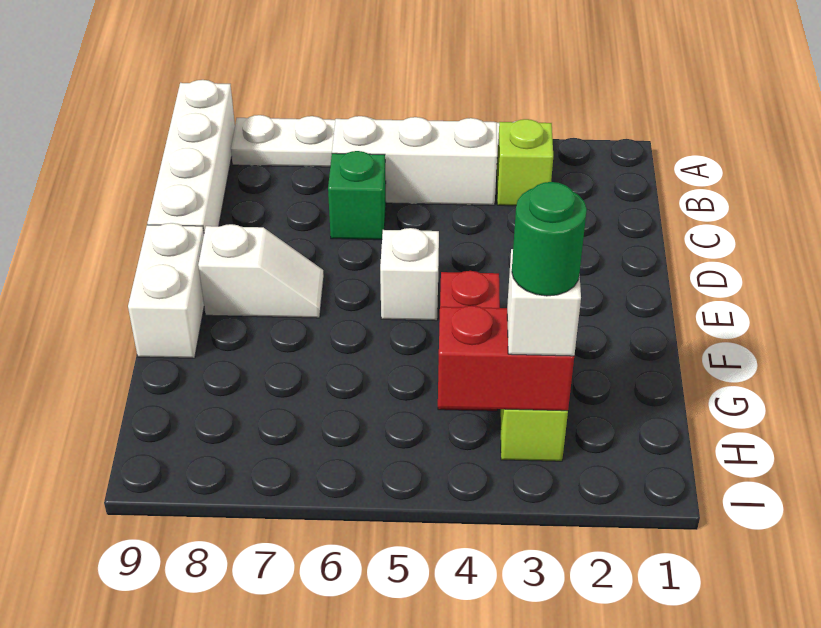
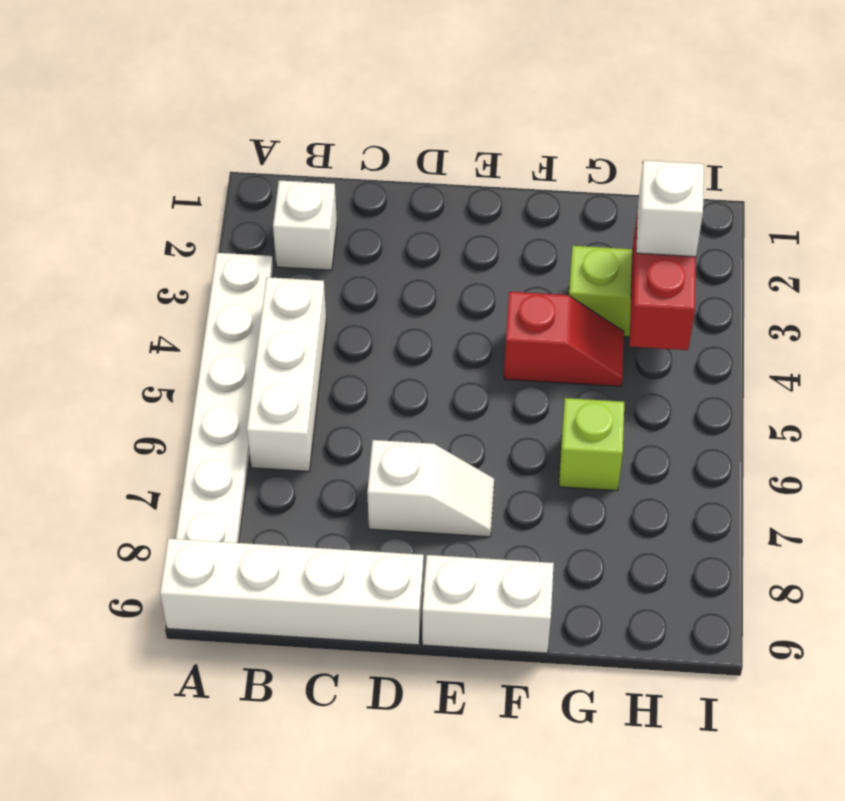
lime brick B3 level 1 -> lime brick G6 level 1
green brick C6 level 1 -> none
white brick E5 level 1 -> white brick B2 level 1
white slope E7:E8 level 1 top 8 -> white slope D7:E7 level 1 top D
green round brick H3 level 4 -> none

